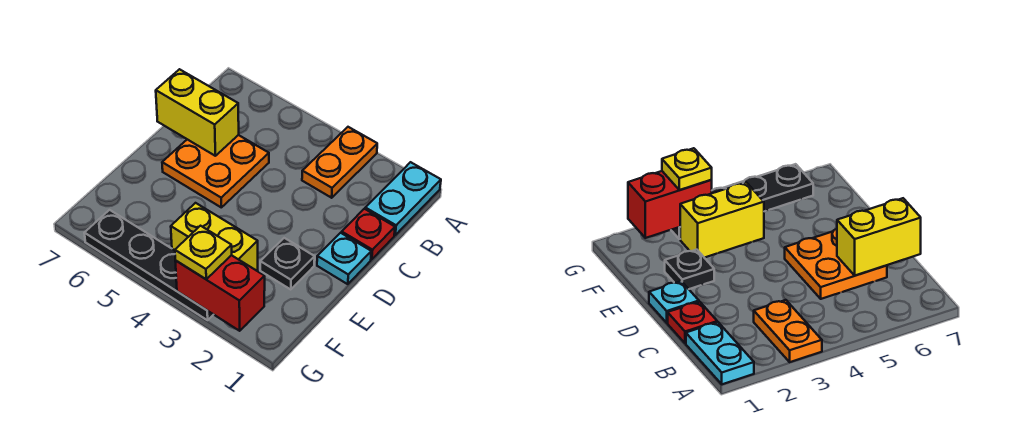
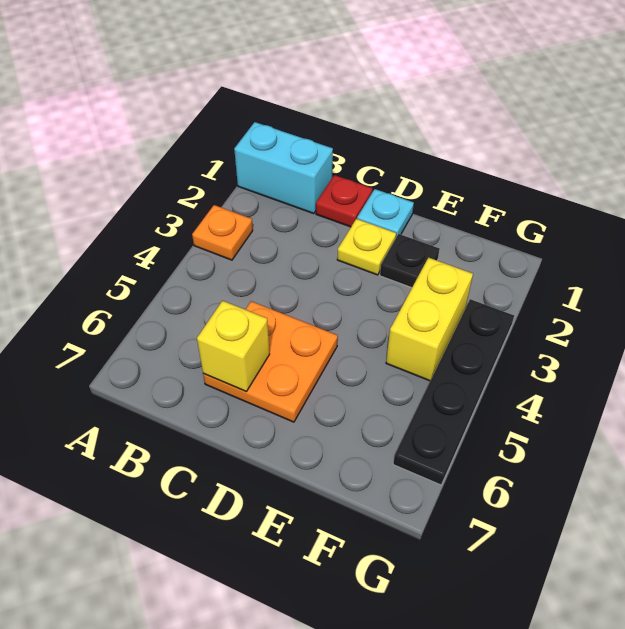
cyan plate A1:B1 level 1 -> cyan brick A1:B1 level 1
orange plate A3:B3 level 1 -> orange plate A3 level 1
yellow brick C6:C7 level 2 -> yellow brick C6 level 2
red brick G2:G3 level 2 -> none
yellow plate G3 level 3 -> yellow plate D2 level 1

